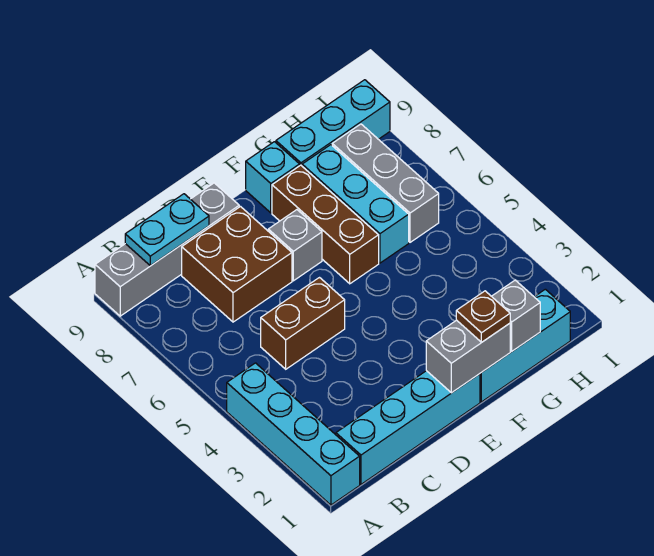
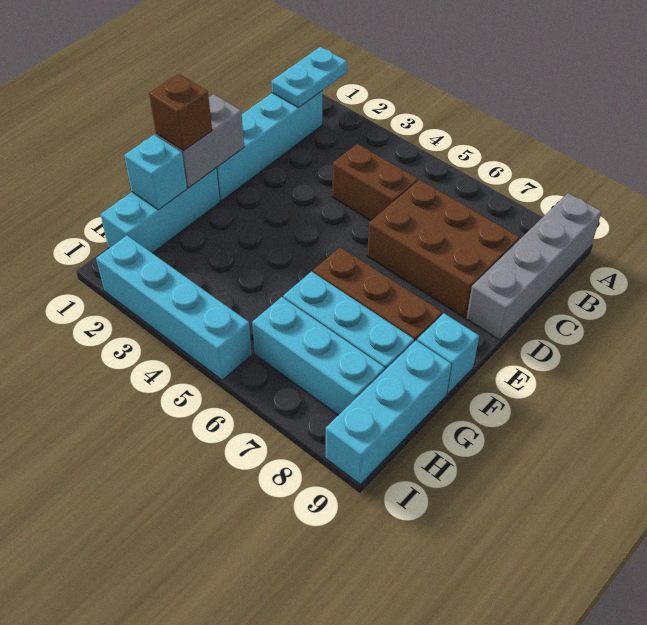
cyan brick A1:A4 level 1 -> cyan brick I2:I5 level 1
cyan plate B9:C9 level 2 -> cyan plate A1:B1 level 2
brown brick C5:D5 level 1 -> brown brick C4:C5 level 1
brown brick C7:D8 level 1 -> brown brick C6:D8 level 1
grey brick E7 level 1 -> none
brown plate F1 level 3 -> brown brick F1 level 3
grey brick G1 level 2 -> cyan brick G1 level 2
grey brick H6:H8 level 1 -> cyan brick H6:H8 level 1

